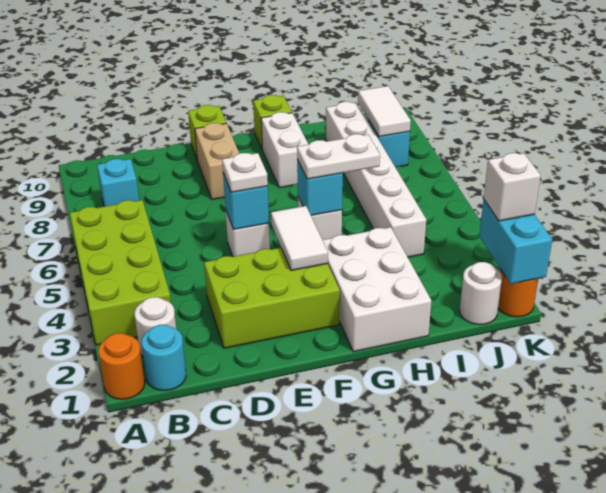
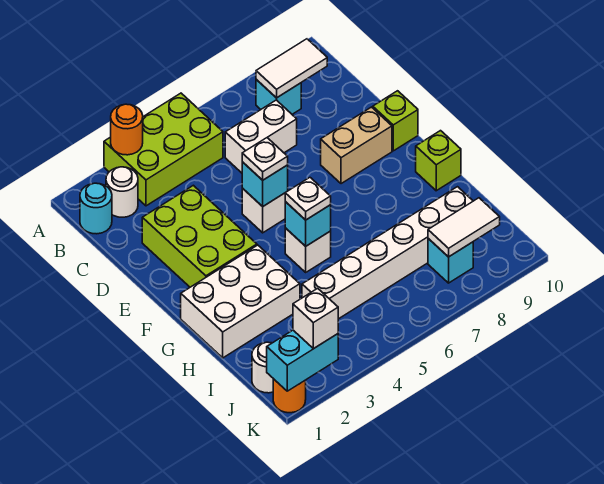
orange round brick A1 level 1 -> orange round brick A3 level 2
lime brick A3:B6 level 1 -> lime brick A3:B5 level 1
white tile F3:F4 level 2 -> white tile B8:B9 level 2
white plate G5:H5 level 3 -> white plate G5 level 3
white brick G8:G9 level 1 -> white brick C6:C7 level 1

